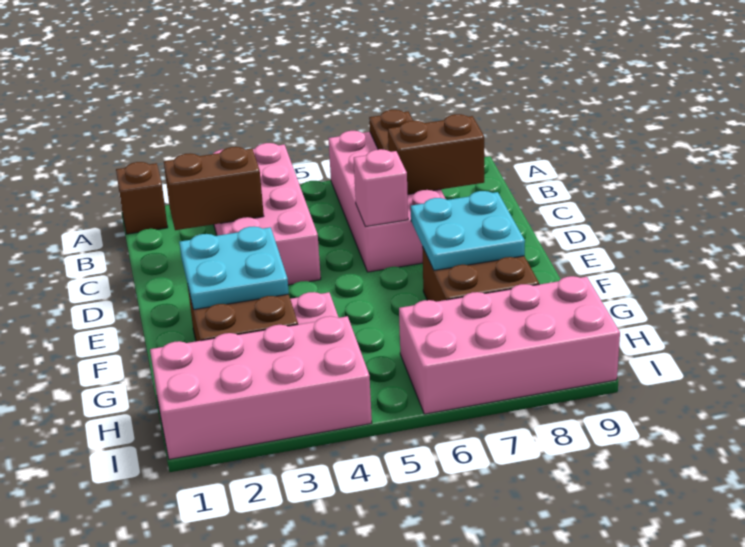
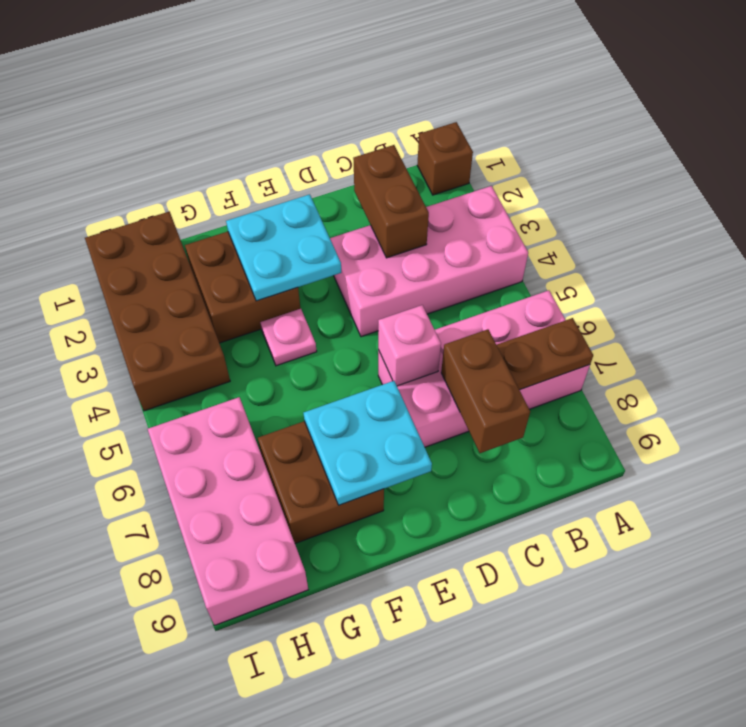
pink brick H1:I4 level 1 -> brown brick H1:I4 level 1

